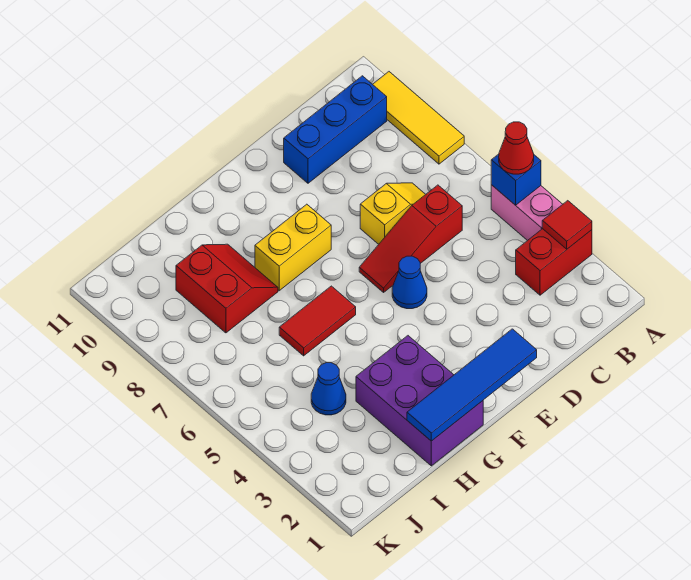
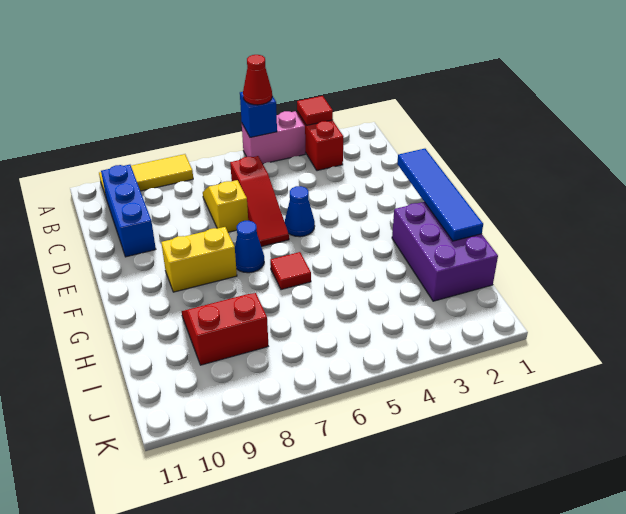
yellow brick F8:G8 level 1 -> yellow brick F8:F9 level 1
purple brick G1:H3 level 1 -> purple brick G1:I2 level 1
red tile G6:H6 level 1 -> red tile G6 level 1
blue cone I4 level 1 -> blue cone F7 level 1

